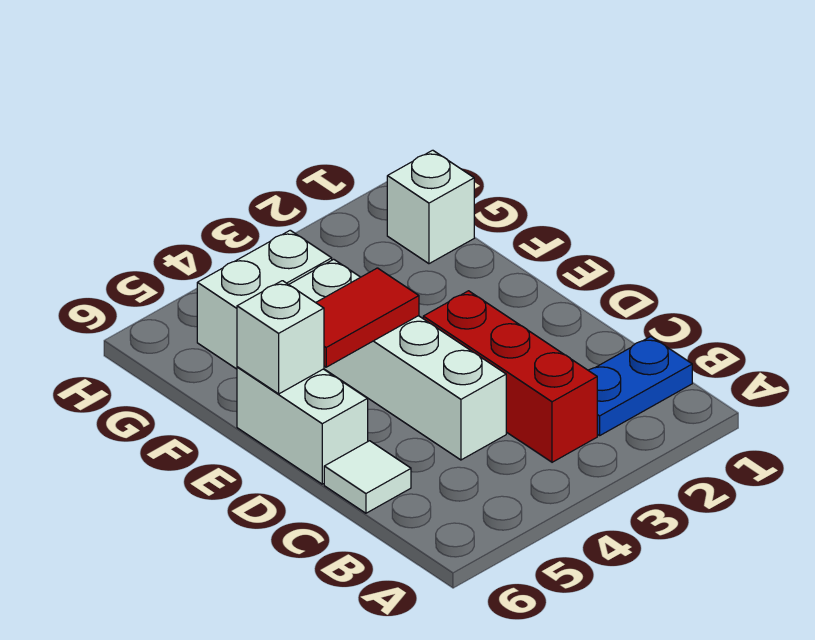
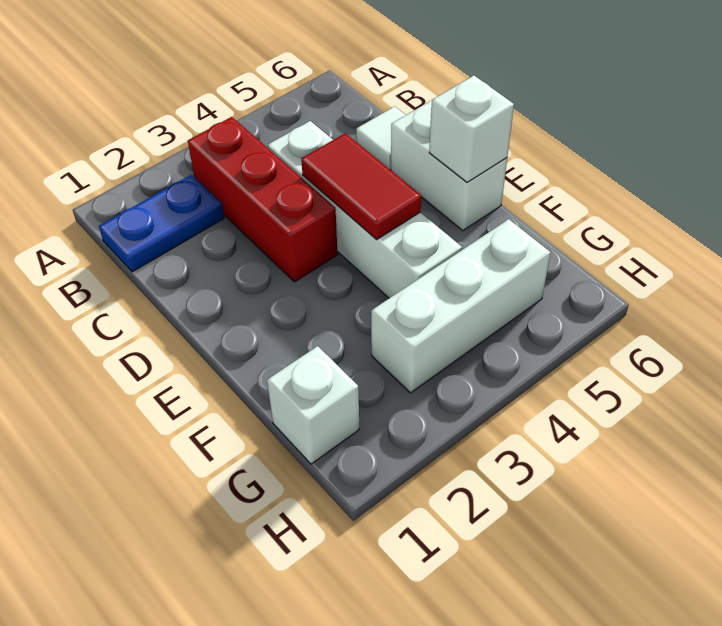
red tile E4:E5 level 2 -> red tile D4:E4 level 2
white brick G4:G5 level 1 -> white brick G3:G5 level 1

